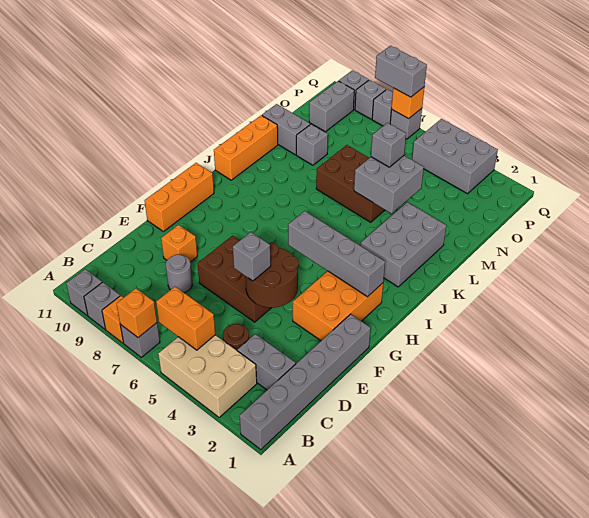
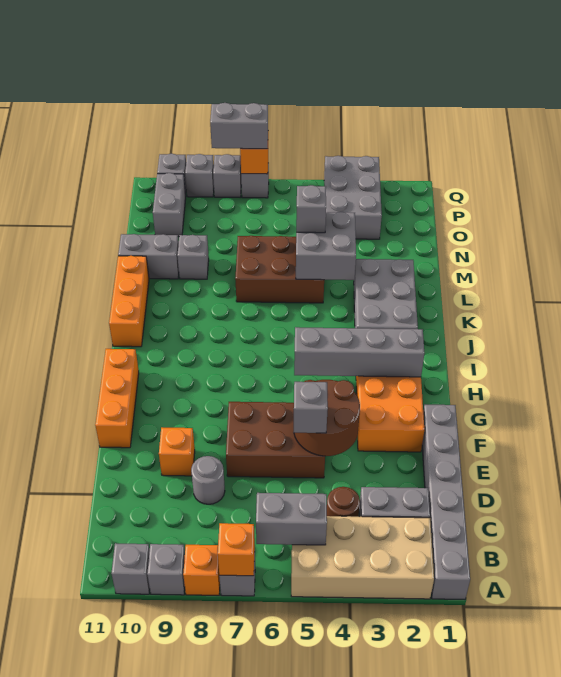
tan brick A3:B5 level 1 -> tan brick A2:B5 level 1
orange brick B5:B6 level 2 -> grey brick B5:B6 level 2
grey brick P3:Q5 level 1 -> grey brick O3:Q4 level 1

